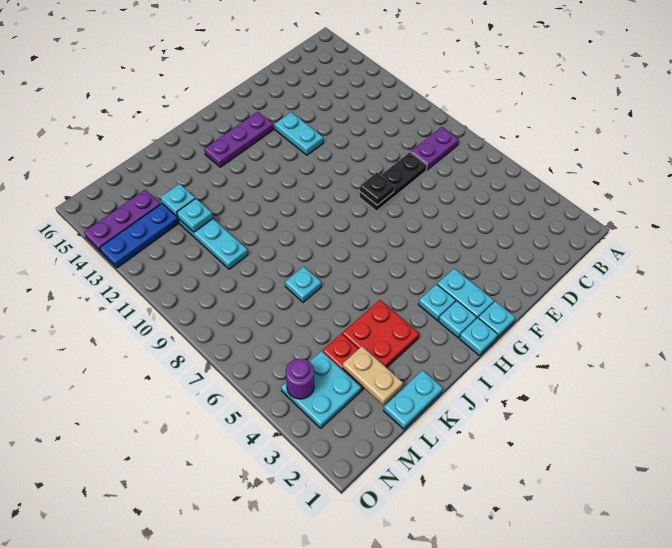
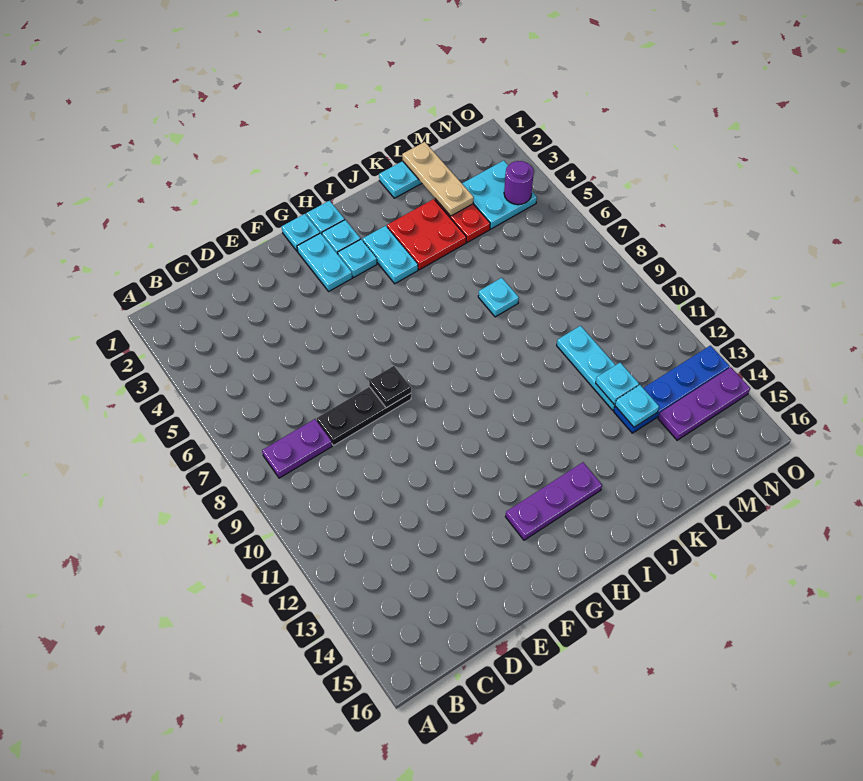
cyan plate F12:F13 level 1 -> cyan plate I3:I4 level 1
tan plate L2:L3 level 2 -> tan plate L1:L3 level 2

